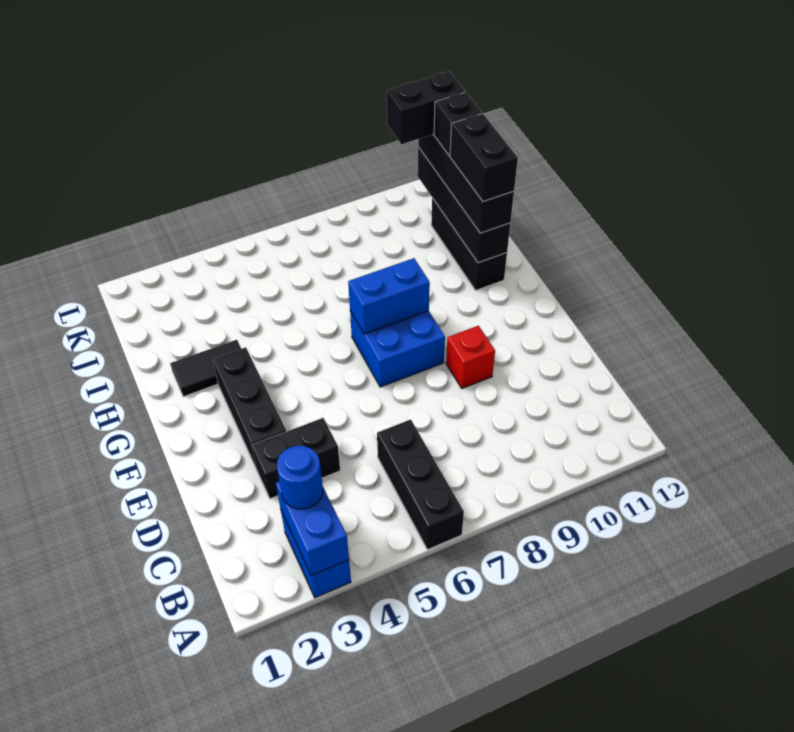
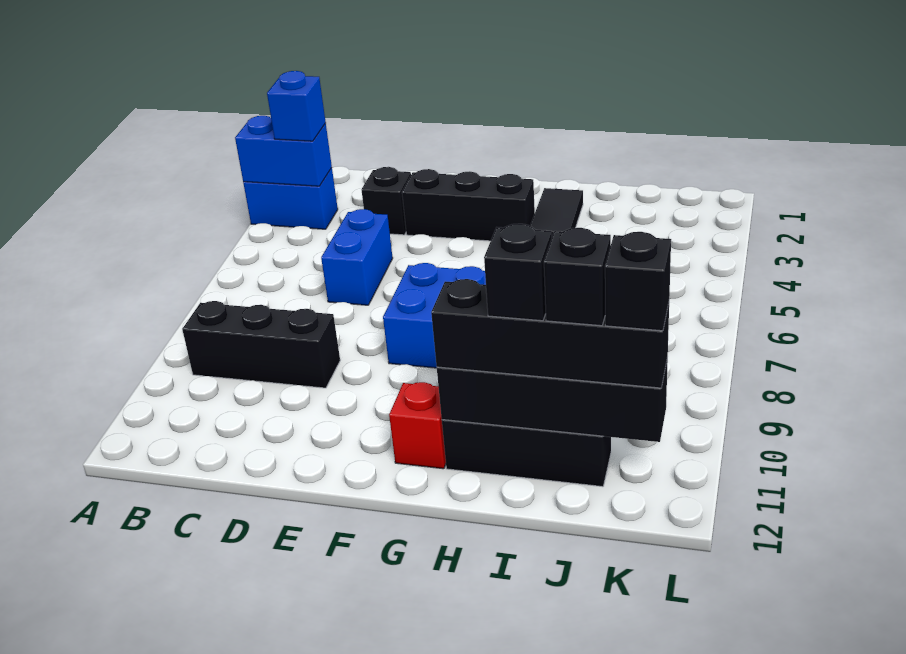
black brick A6:C6 level 1 -> black brick B9:D9 level 1
blue round brick B3 level 3 -> blue brick B3 level 3
black brick D3:D4 level 1 -> black brick D3 level 1
red brick E9 level 1 -> red brick G11 level 1
blue brick G7:G8 level 2 -> blue brick D5:D6 level 1
black brick H11:I11 level 4 -> black brick I11 level 4
black brick K10:K11 level 4 -> black brick K11 level 4

